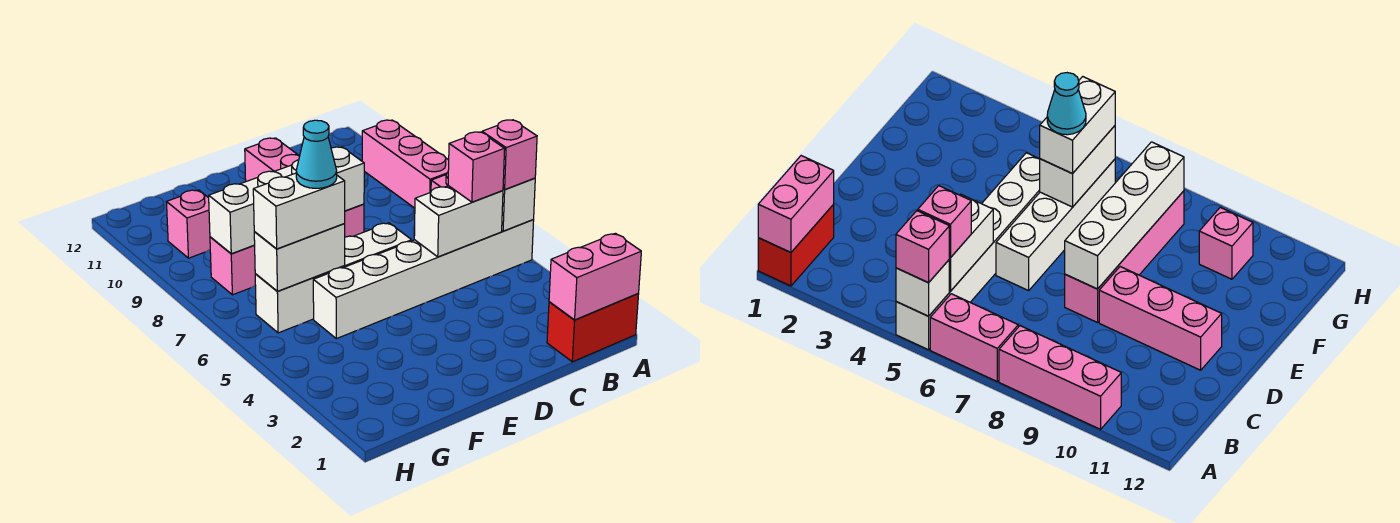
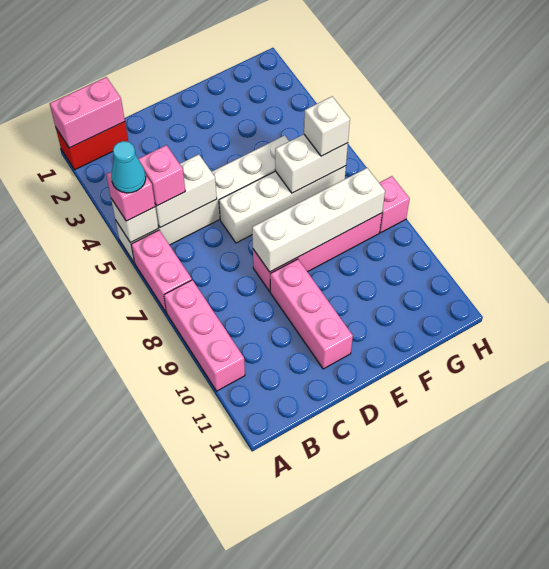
white brick F6:G6 level 3 -> white brick G6 level 3
cyan cone F6 level 4 -> cyan cone A5 level 4
pink brick G10 level 1 -> pink brick H8 level 1

